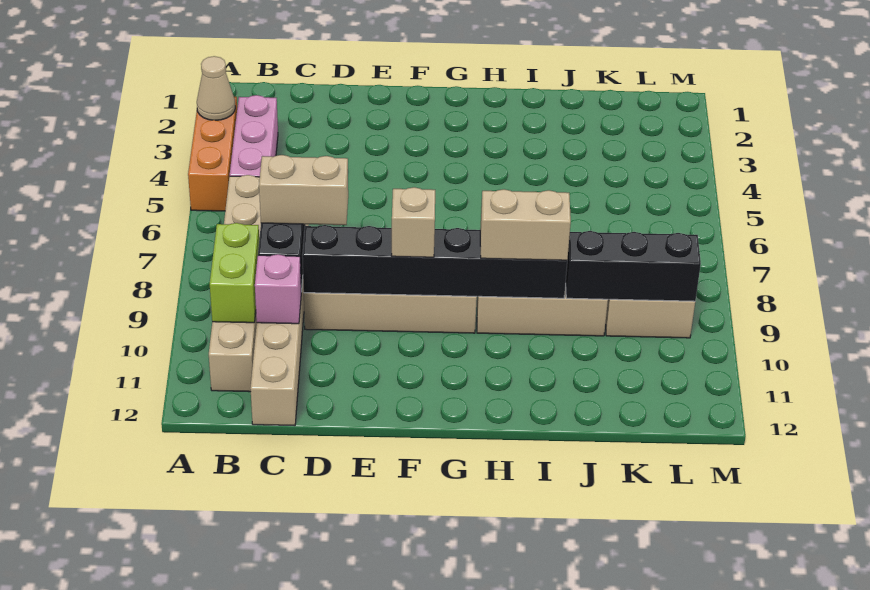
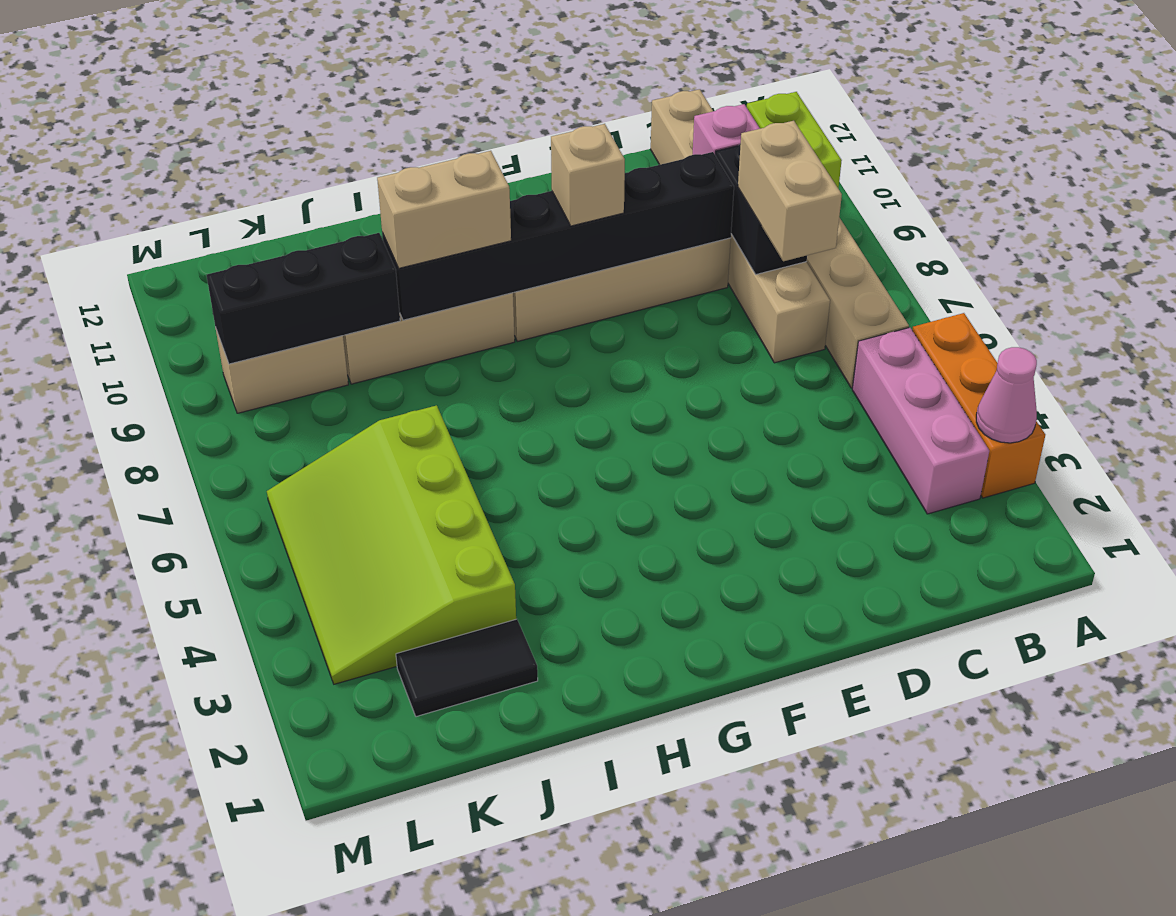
tan cone A3 level 2 -> pink cone A3 level 2
tan brick C8:D8 level 3 -> tan brick C7:C8 level 3
none -> black tile J2:K2 level 1
none -> lime slope J3:L6 level 1 top J

